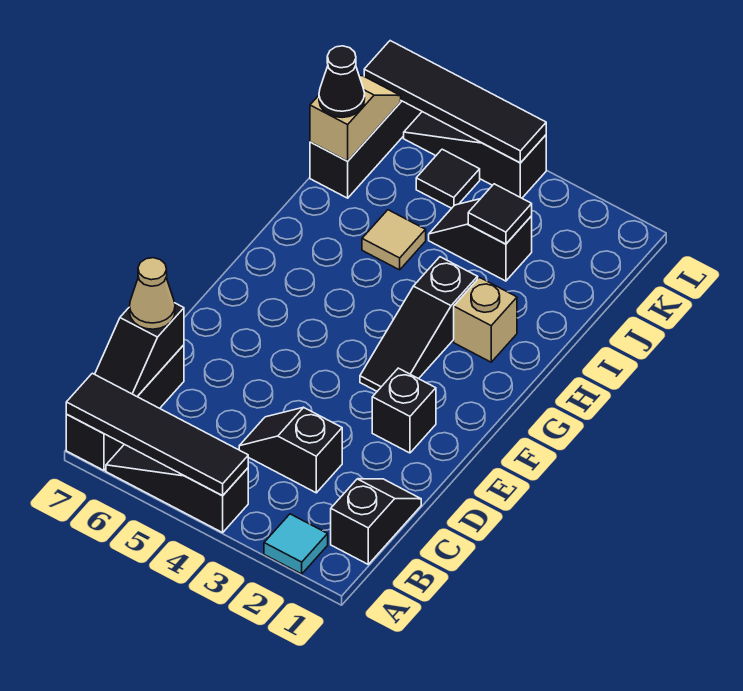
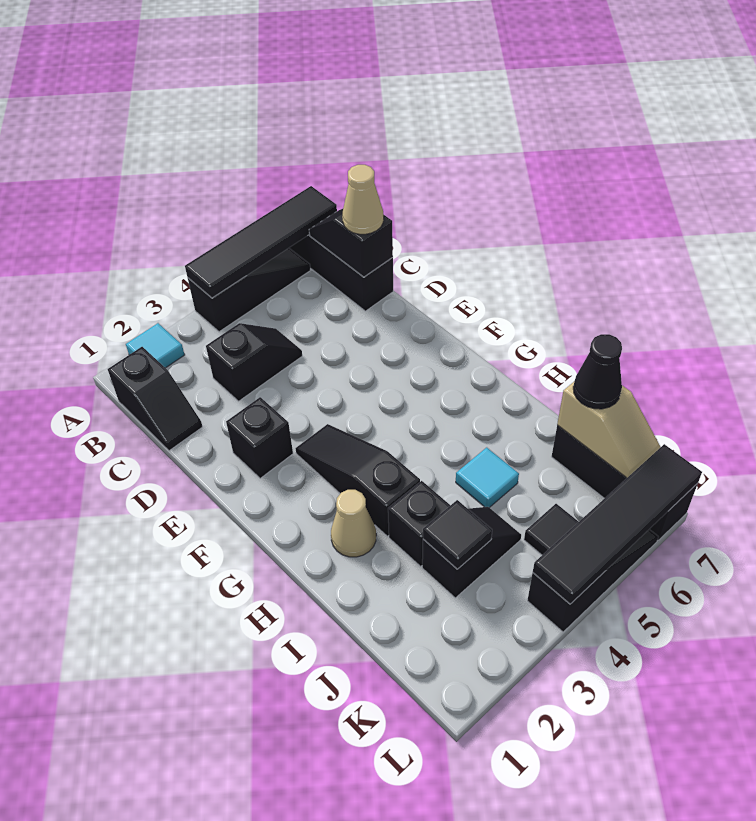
tan brick H2 level 1 -> tan cone H2 level 1
none -> black brick I3 level 1
tan tile I5 level 1 -> cyan tile I5 level 1

